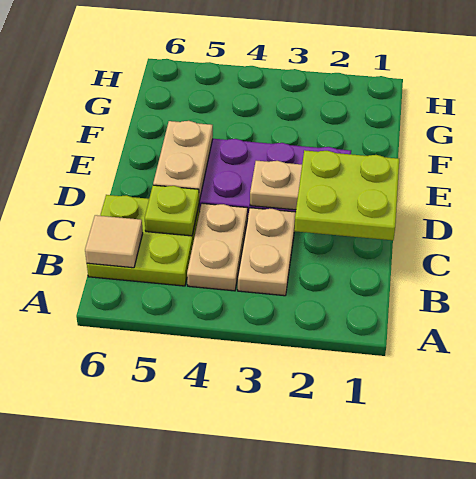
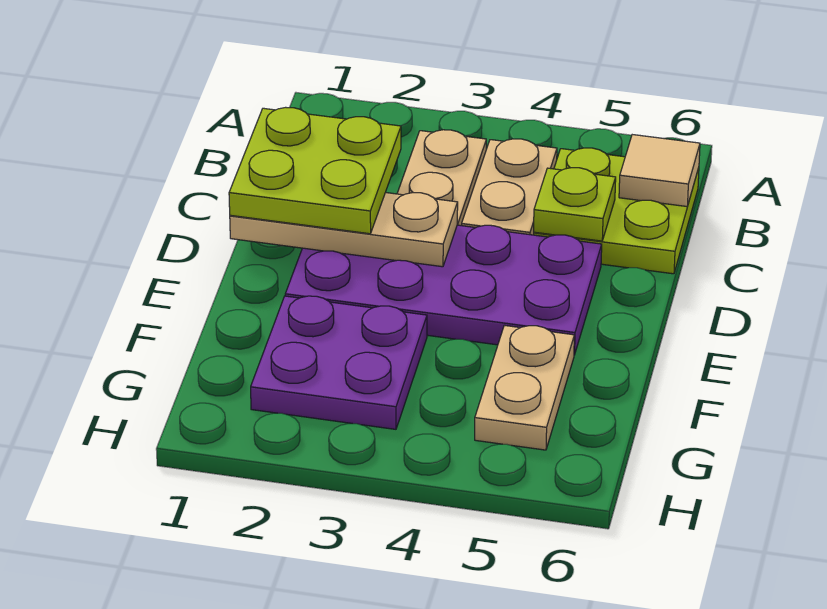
tan plate D5:E5 level 2 -> tan plate F5:G5 level 1
none -> purple plate F2:G3 level 1

